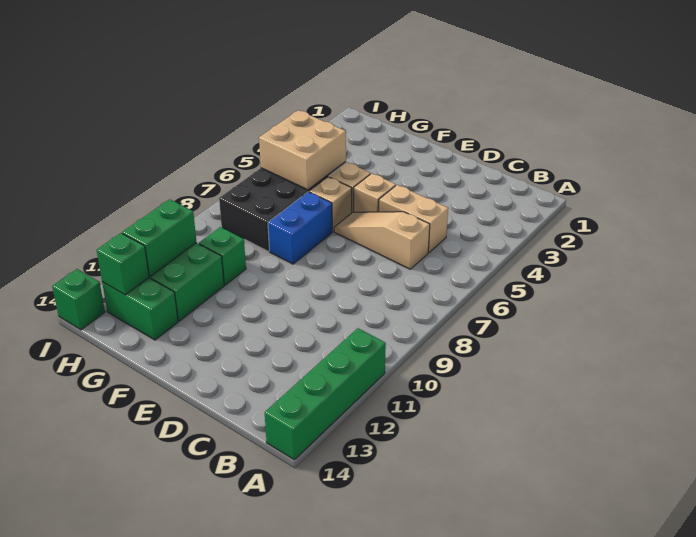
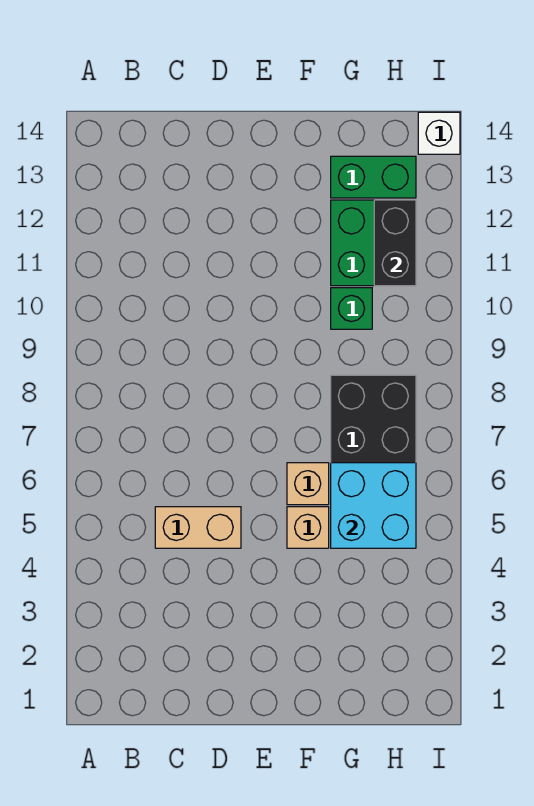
green brick A11:A14 level 1 -> none
tan slope C6:E6 level 1 top C -> none
tan brick E5 level 1 -> none
blue brick F7:F8 level 1 -> none
tan brick G5:H6 level 2 -> cyan brick G5:H6 level 2
green brick H11:H12 level 2 -> black brick H11:H12 level 2
green brick H13 level 2 -> none
green brick I14 level 1 -> white brick I14 level 1

